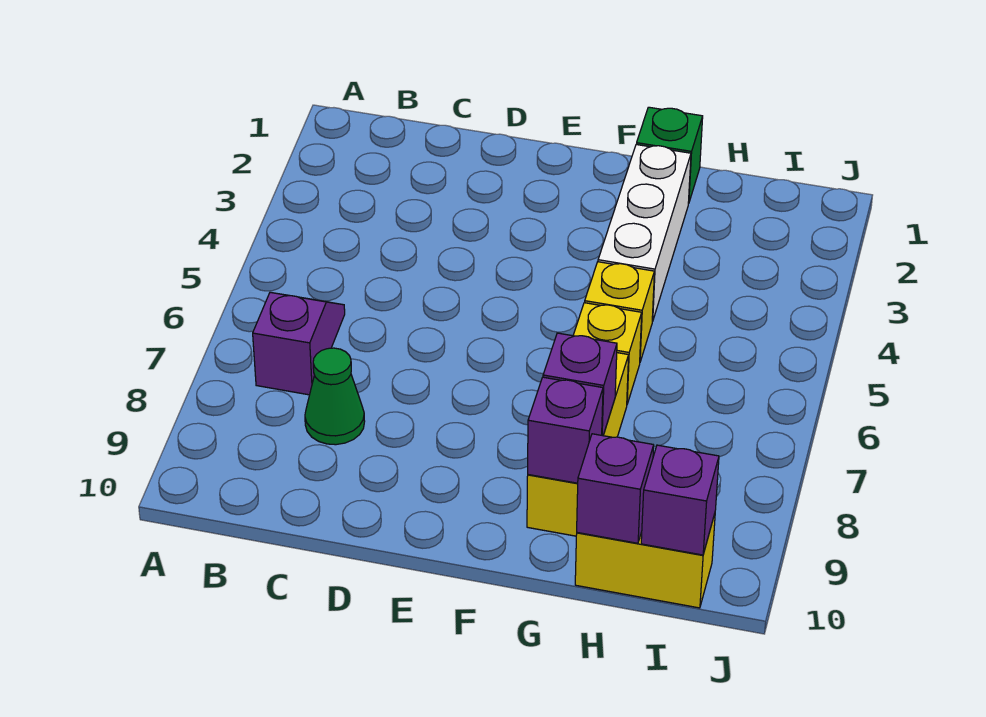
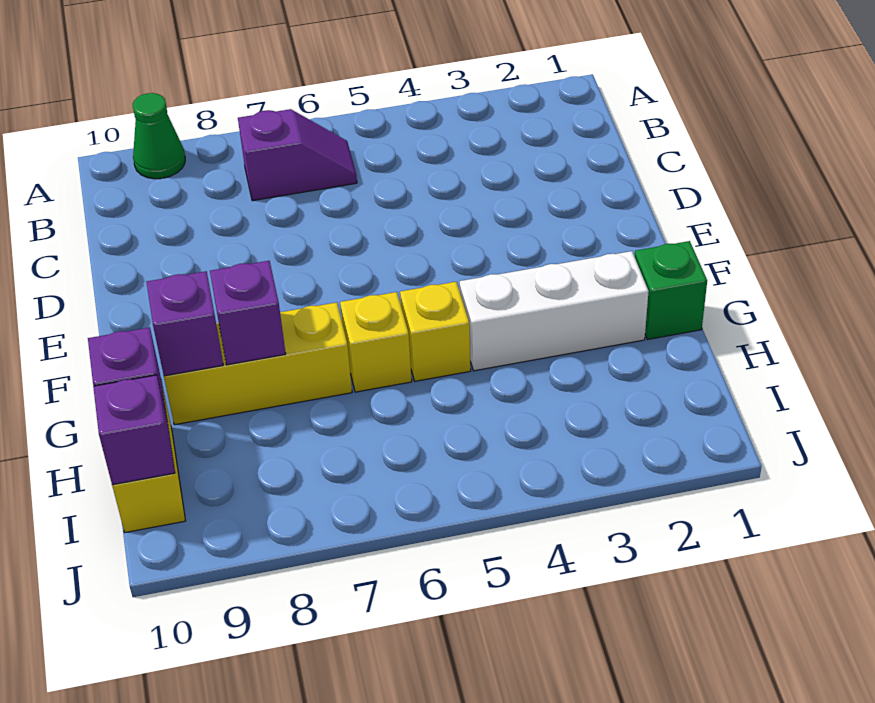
green cone C8 level 1 -> green cone A9 level 1

